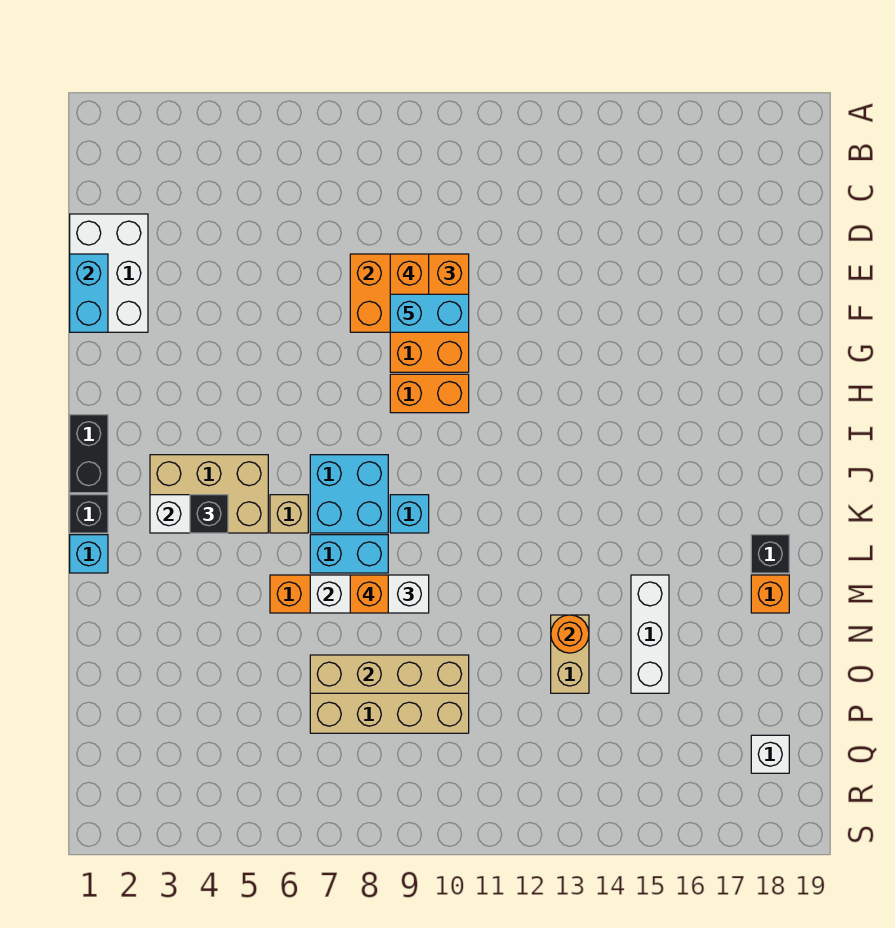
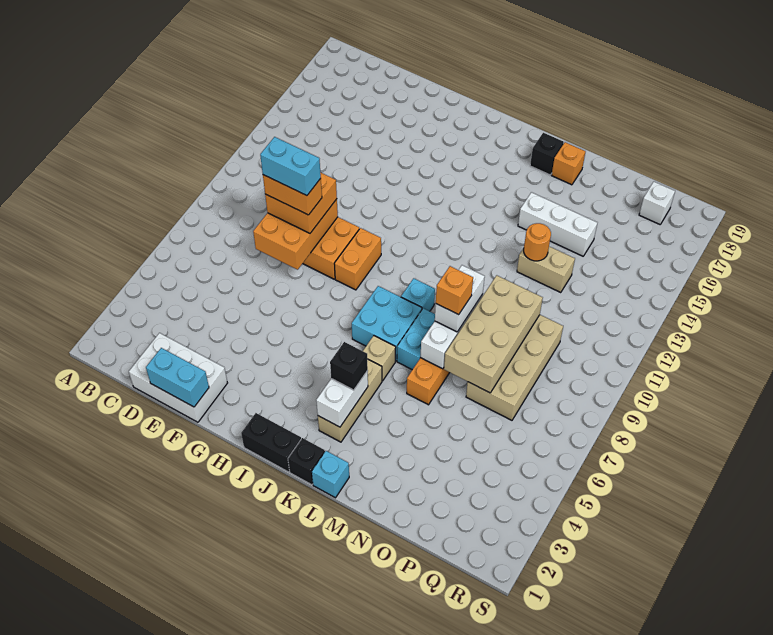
cyan brick F9:F10 level 5 -> cyan brick E9:F9 level 5
tan brick J3:K5 level 1 -> tan brick K3:K5 level 1
tan brick O7:O10 level 2 -> tan brick N7:O10 level 2

